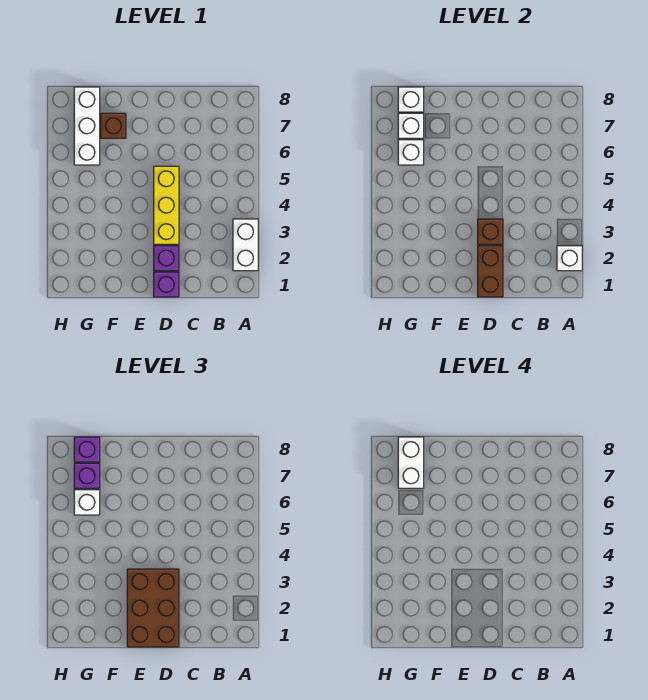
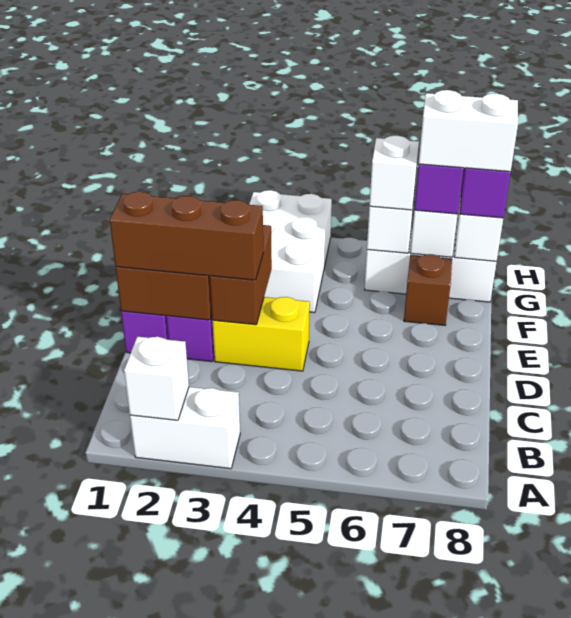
brown brick D1:E3 level 3 -> brown brick D1:D3 level 3
yellow brick D3:D5 level 1 -> yellow brick D3:D4 level 1
brown brick D3 level 2 -> brown brick D3:E3 level 2
none -> white brick F3:H4 level 1

